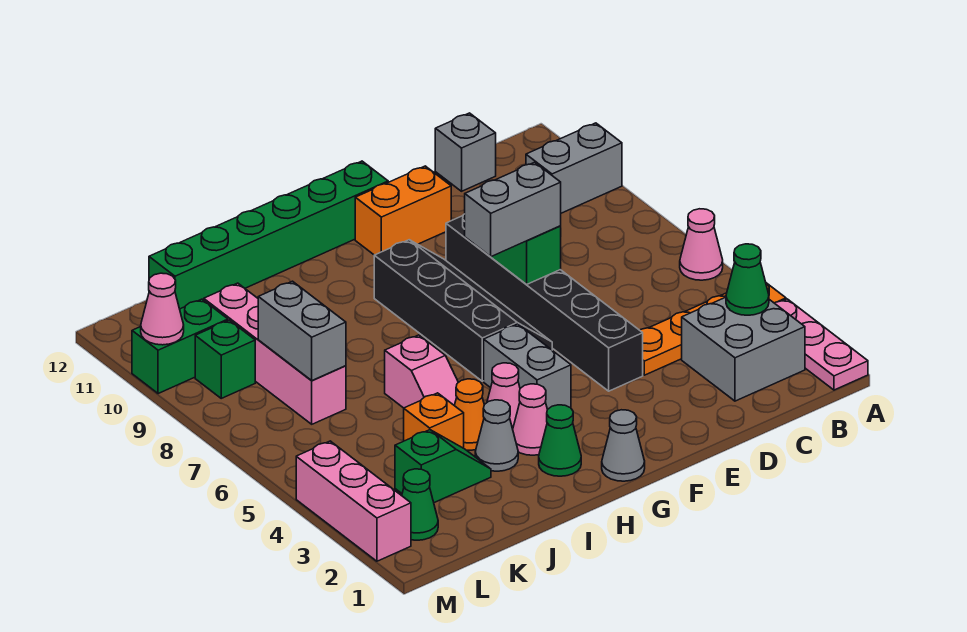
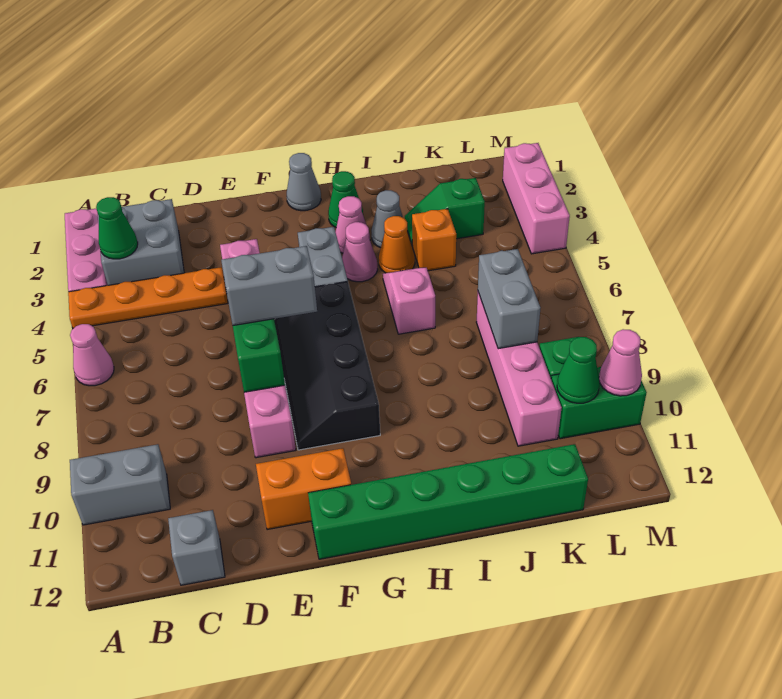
black brick E4:E9 level 1 -> pink brick E4:E9 level 1
green cone L2 level 1 -> green cone L10 level 2

